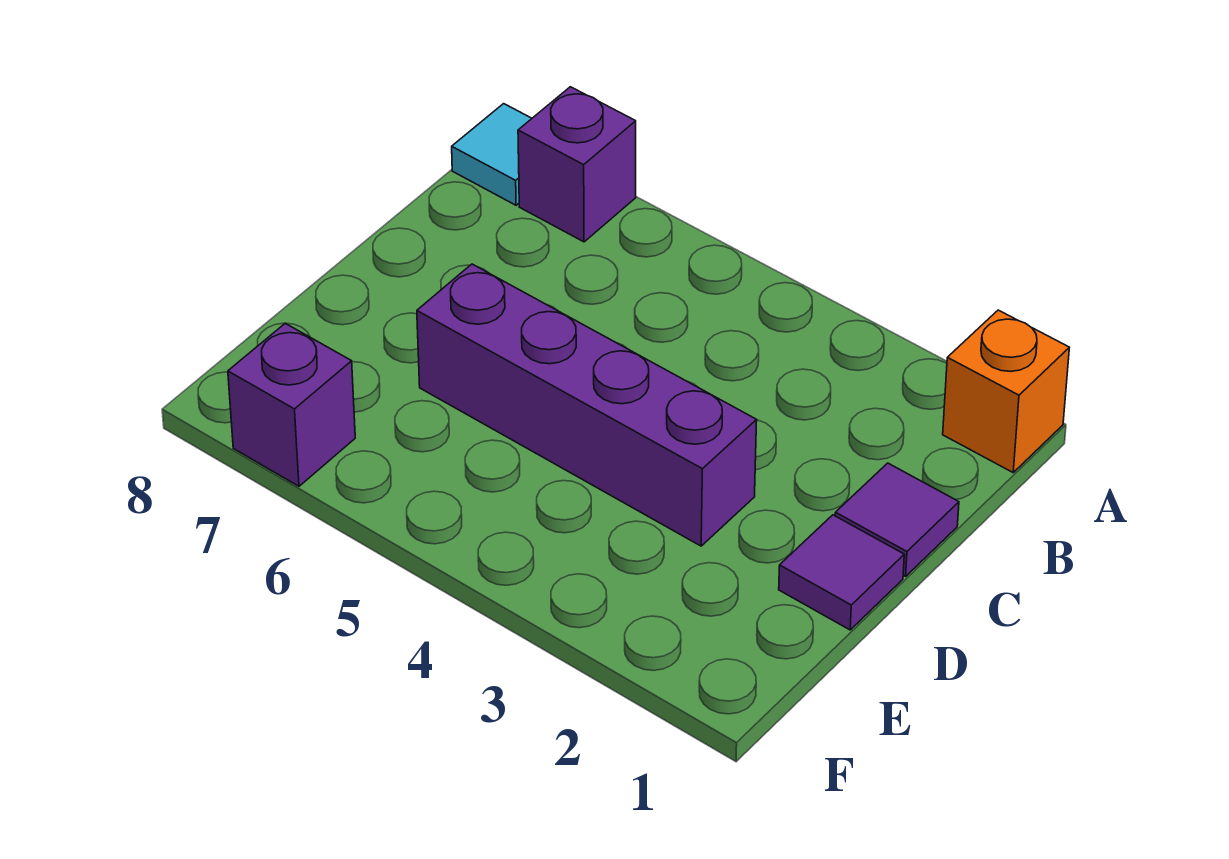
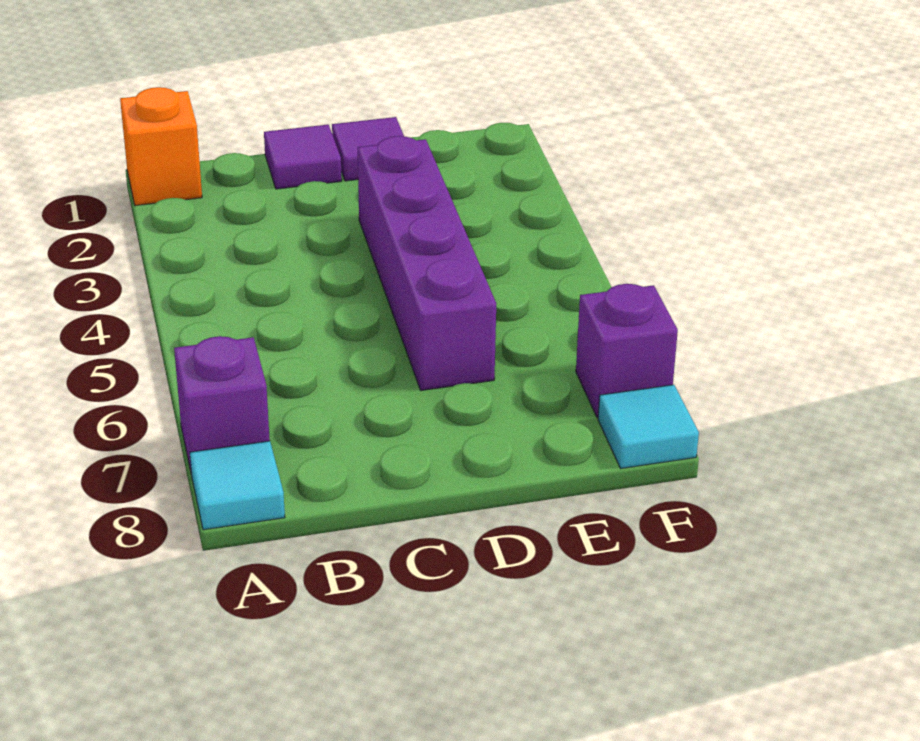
none -> cyan tile F8 level 1

